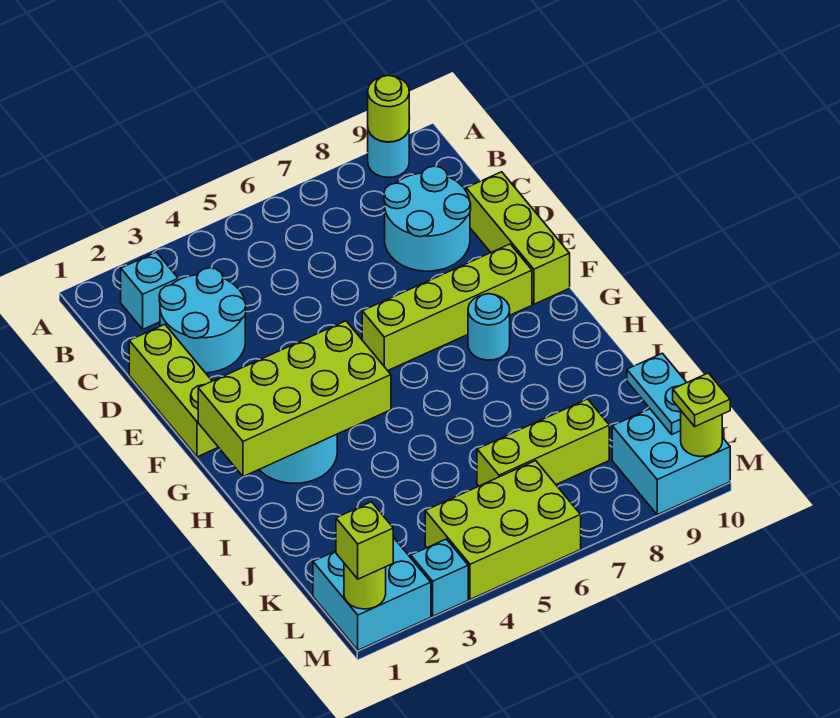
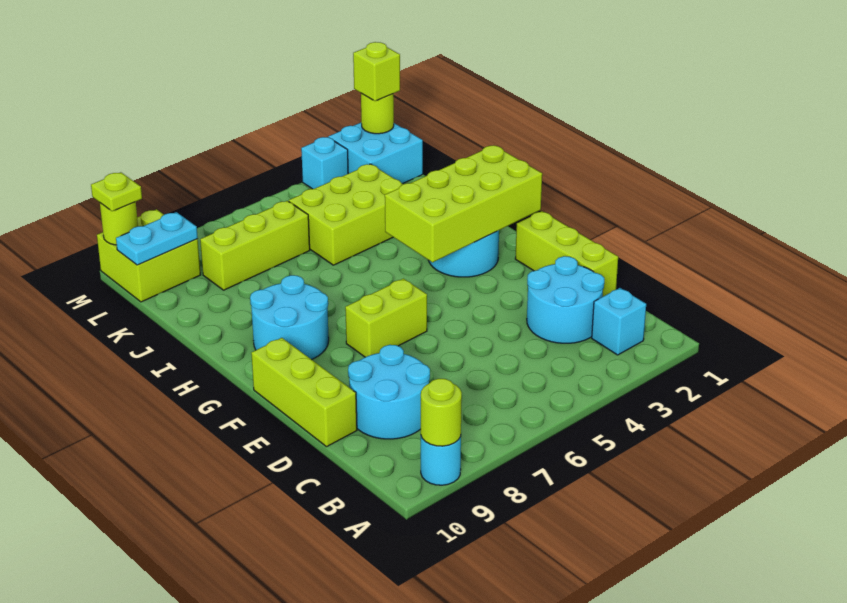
lime brick F6:F9 level 1 -> lime brick F6:F7 level 1
cyan round brick G8 level 1 -> cyan round brick G8:H9 level 1
cyan plate K10:L10 level 2 -> cyan plate L9:L10 level 2
lime brick L4:M6 level 1 -> lime brick J3:K5 level 1
cyan brick L9:M10 level 1 -> lime brick L9:M10 level 1

